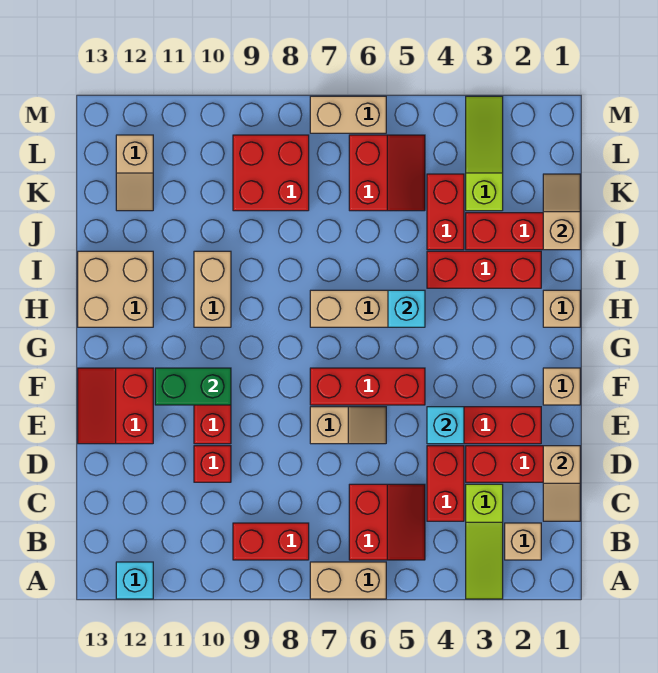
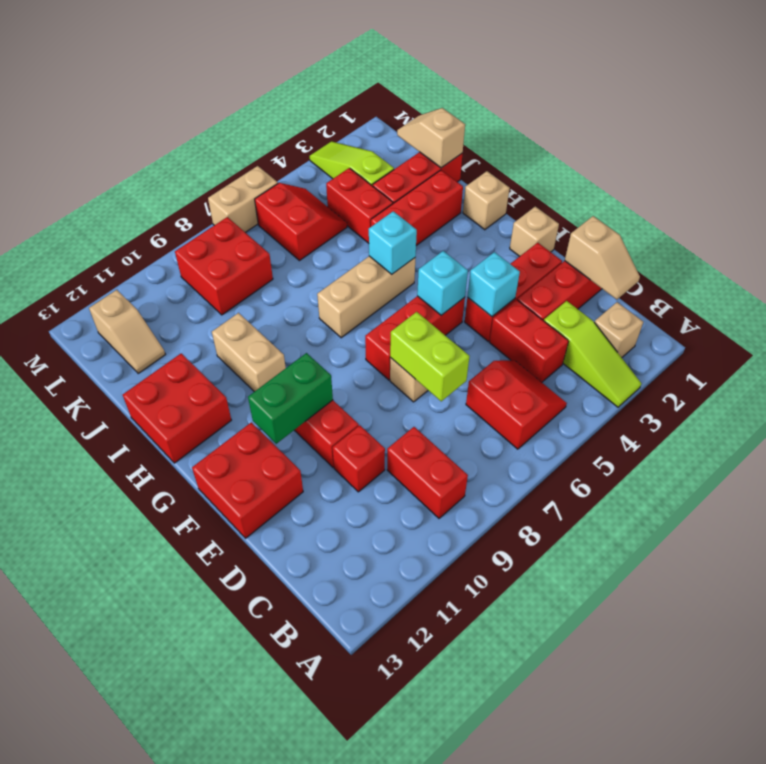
tan brick A6:A7 level 1 -> none
cyan brick A12 level 1 -> cyan brick F5 level 2
red brick B8:B9 level 1 -> red brick B9:C9 level 1
none -> lime brick D7:E7 level 2
red slope E12:F13 level 1 top 12 -> red brick E12:F13 level 1
tan brick H12:I13 level 1 -> red brick H12:I13 level 1

